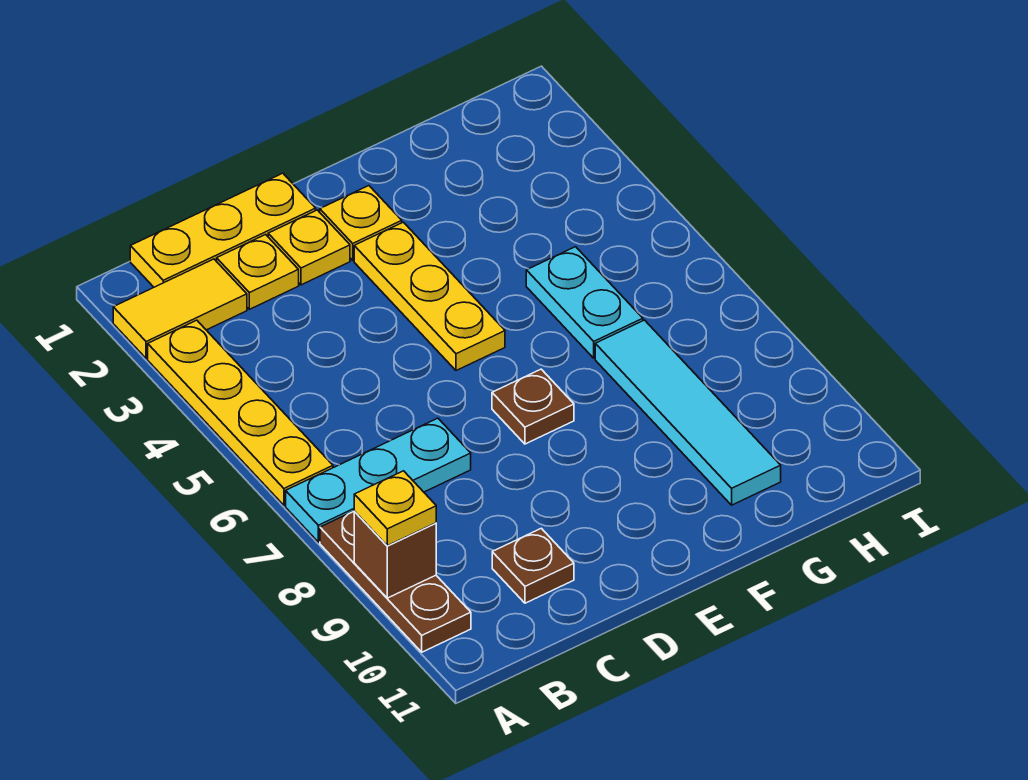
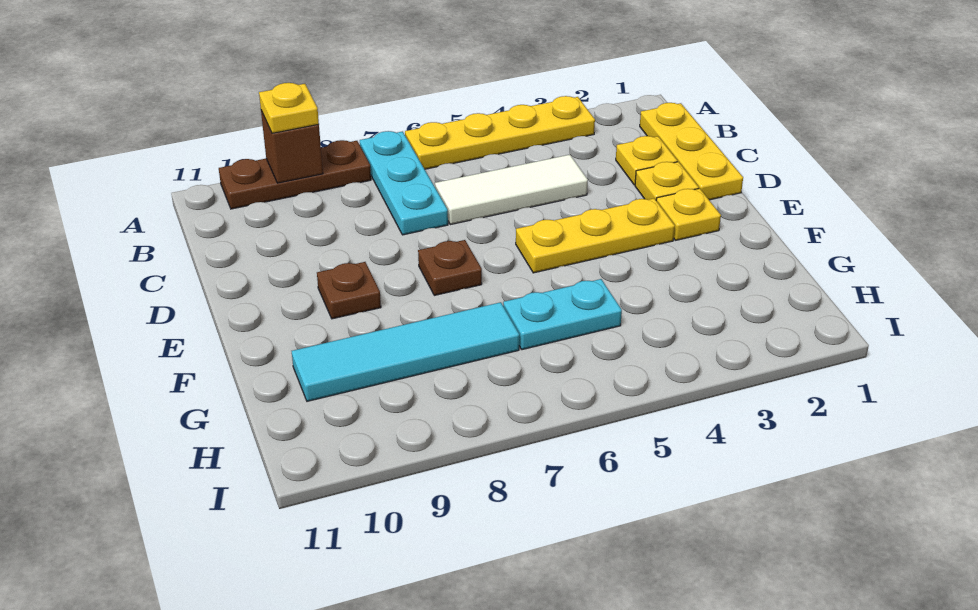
yellow tile A2:B2 level 1 -> none
none -> white tile C4:C6 level 1
brown plate C10 level 1 -> brown plate E9 level 1

